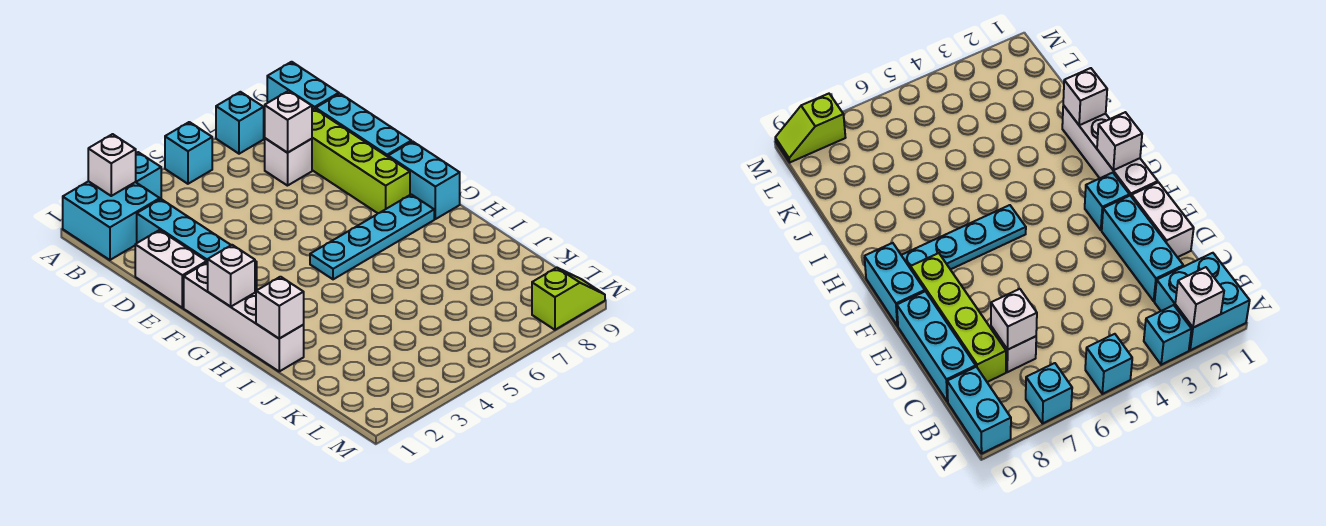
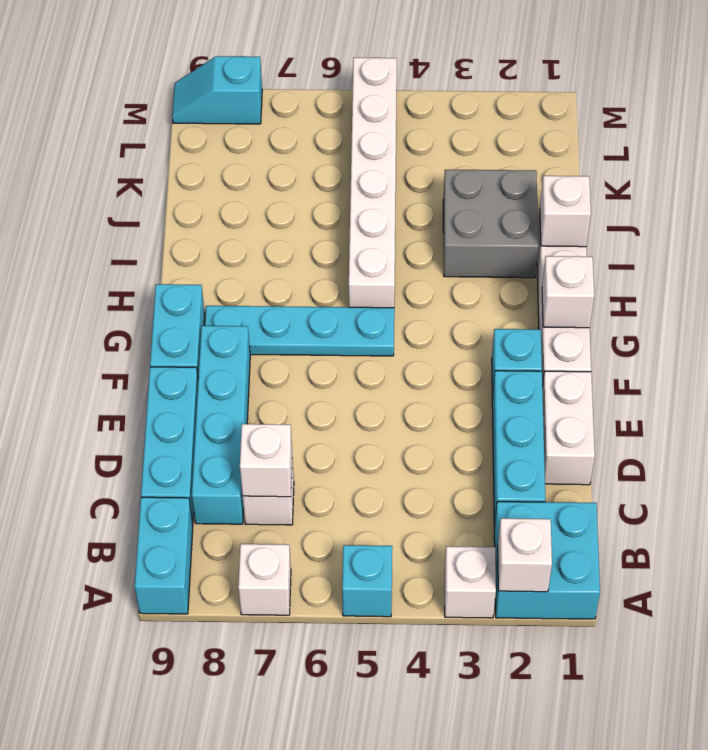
cyan brick A3 level 1 -> white brick A3 level 1
cyan brick A7 level 1 -> white brick A7 level 1
lime brick C8:F8 level 1 -> cyan brick C8:F8 level 1
none -> white brick H5:M5 level 1
none -> grey brick I2:J3 level 1
lime slope M8:M9 level 1 top 8 -> cyan slope M8:M9 level 1 top 8

